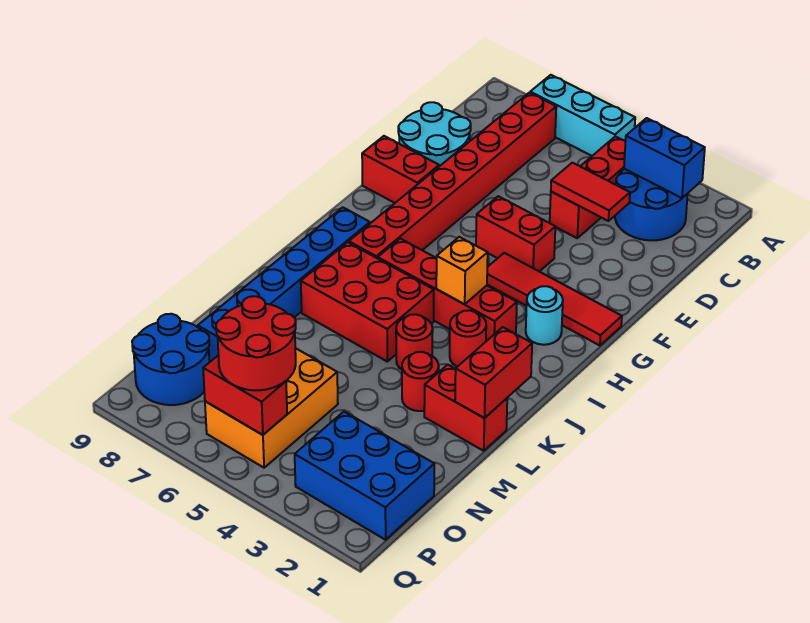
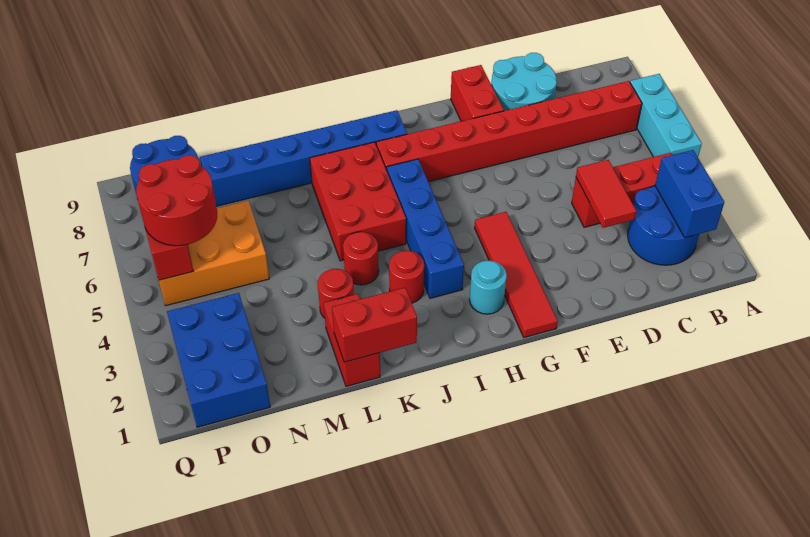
red brick F4:F5 level 1 -> none
red brick I3:I6 level 1 -> blue brick I3:I6 level 1
orange brick I4 level 2 -> none

